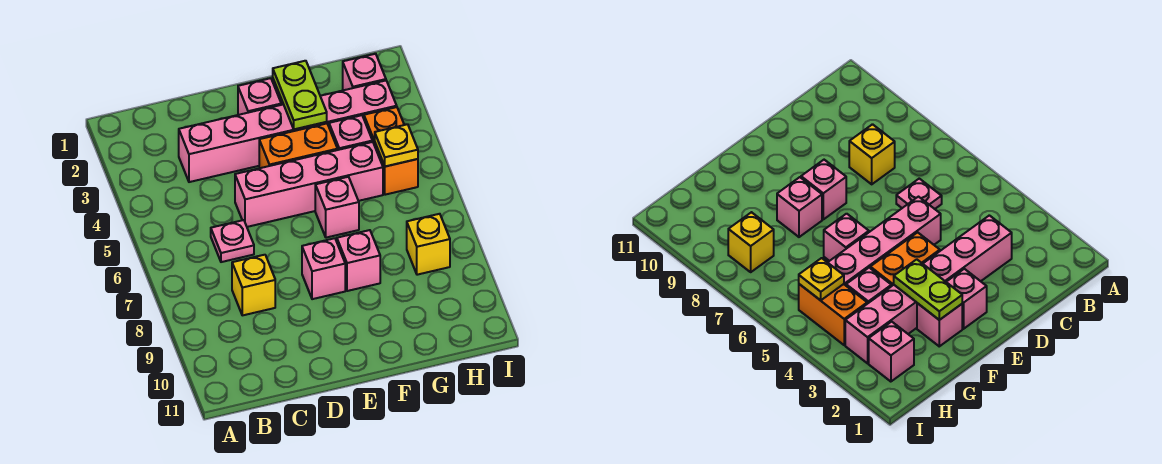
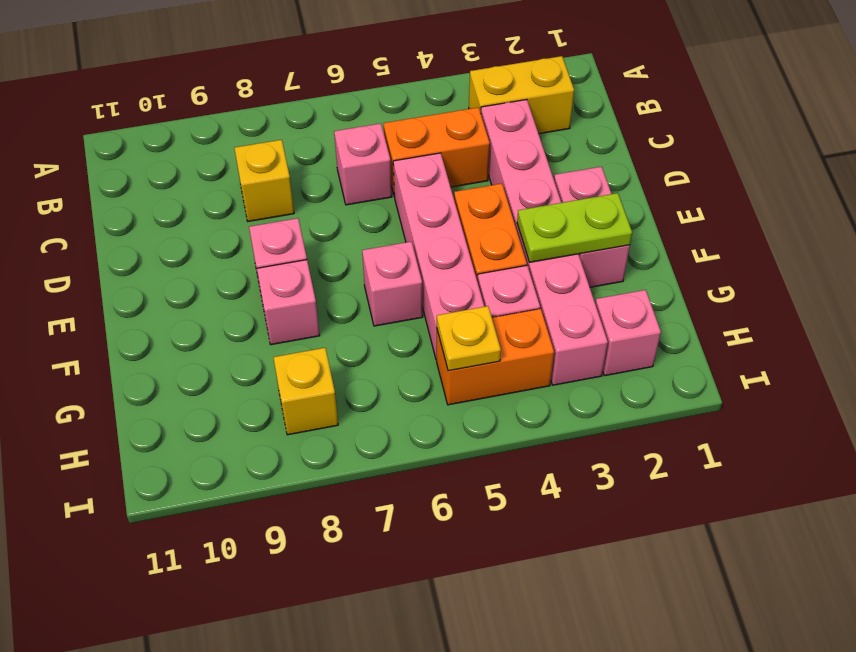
none -> yellow brick B2:B3 level 1
none -> orange brick C4:C5 level 1
pink plate C6 level 1 -> pink brick C6 level 1

